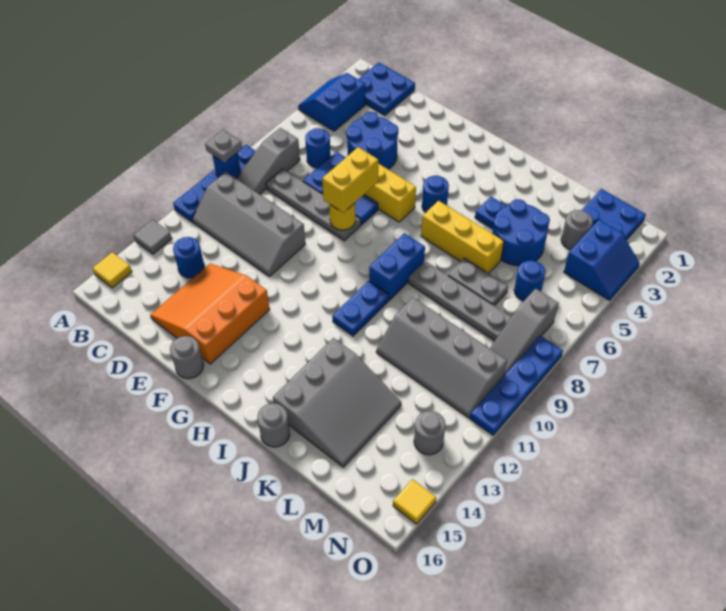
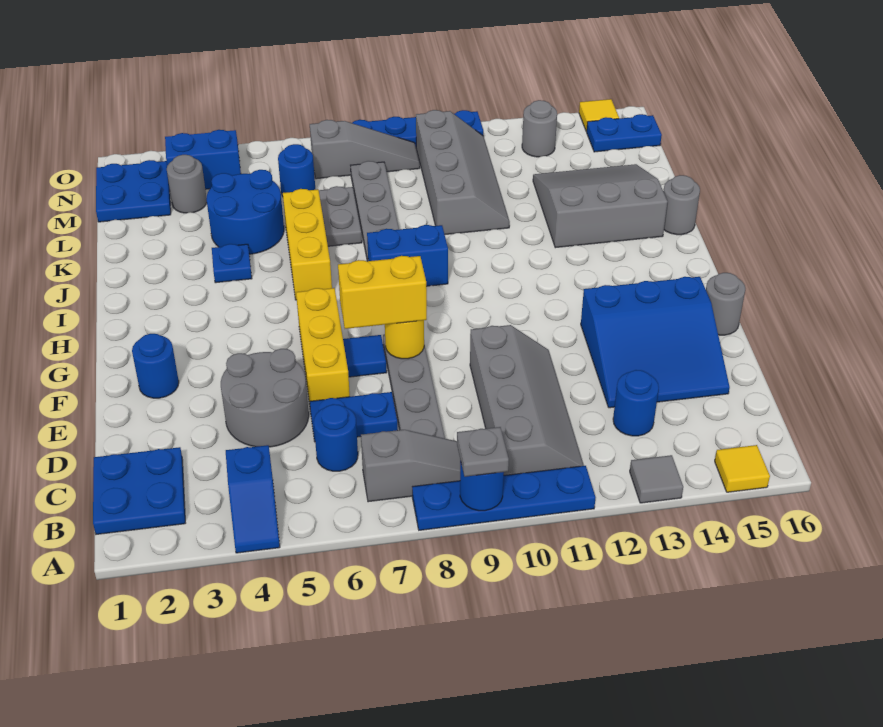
blue slope A3:B4 level 1 top B -> blue slope A4:B4 level 1 top B
blue round brick D4:E5 level 1 -> grey round brick D4:E5 level 1
orange slope D13:F15 level 1 top F -> blue slope D13:F15 level 1 top F
blue round brick H5 level 1 -> blue round brick F2 level 1
blue plate I10:I11 level 1 -> blue plate N15:N16 level 1

